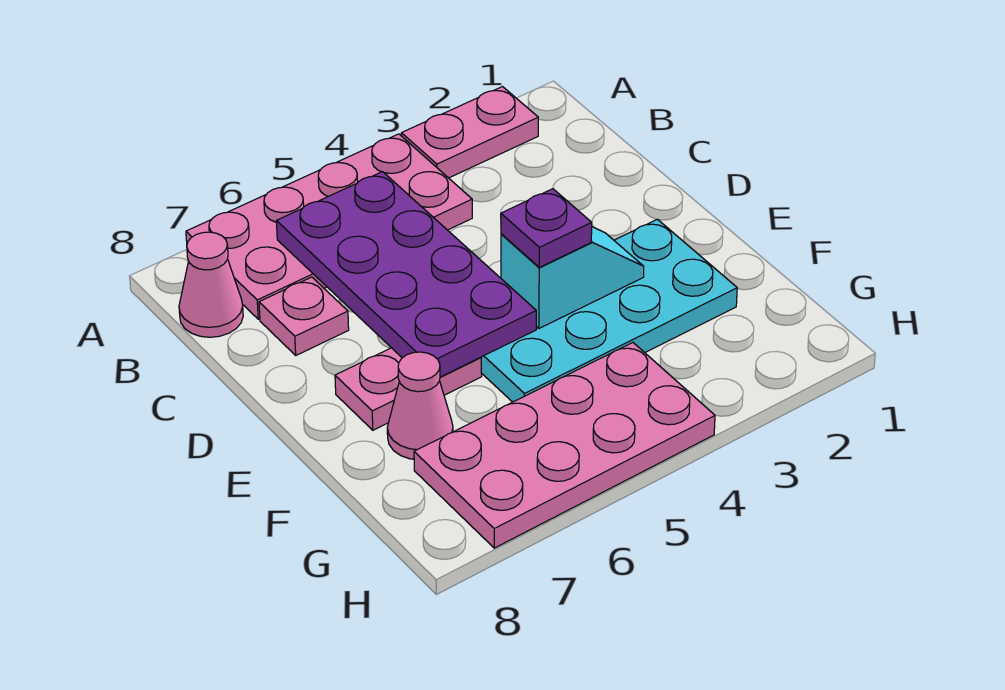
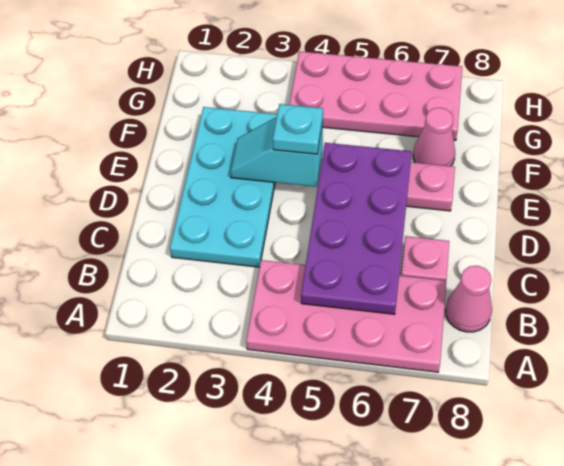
pink plate A2:A3 level 1 -> none
cyan plate E2:F5 level 1 -> cyan plate C2:F3 level 1
purple plate E4 level 3 -> cyan plate E4 level 3

